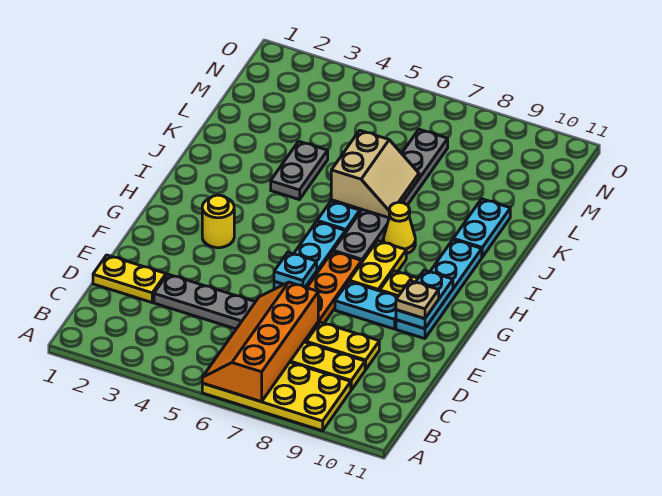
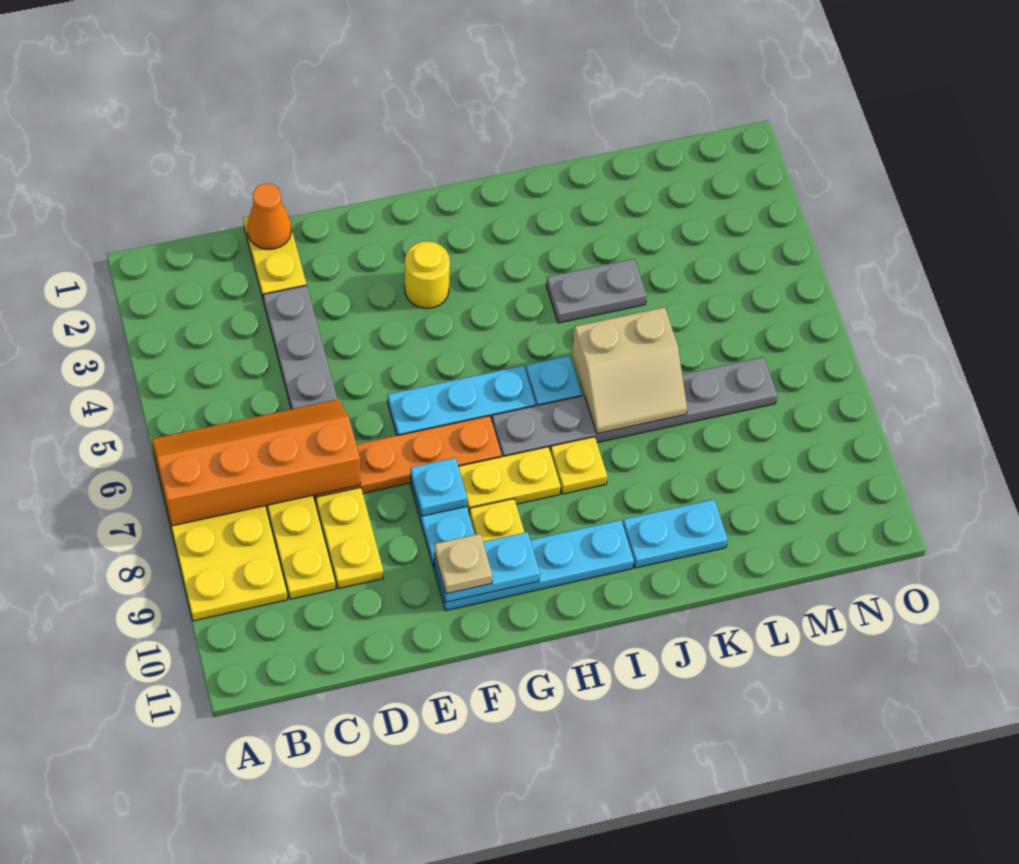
none -> orange cone D1 level 2
cyan plate F6 level 2 -> cyan plate F8 level 2
yellow cone I8 level 1 -> yellow plate I8 level 1

